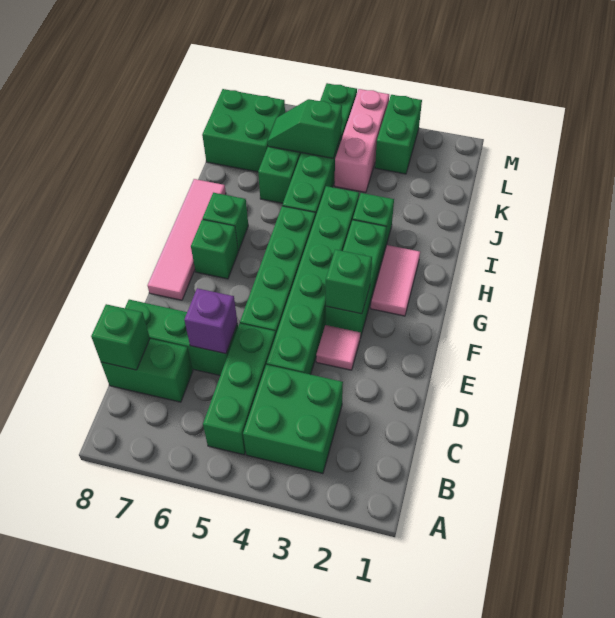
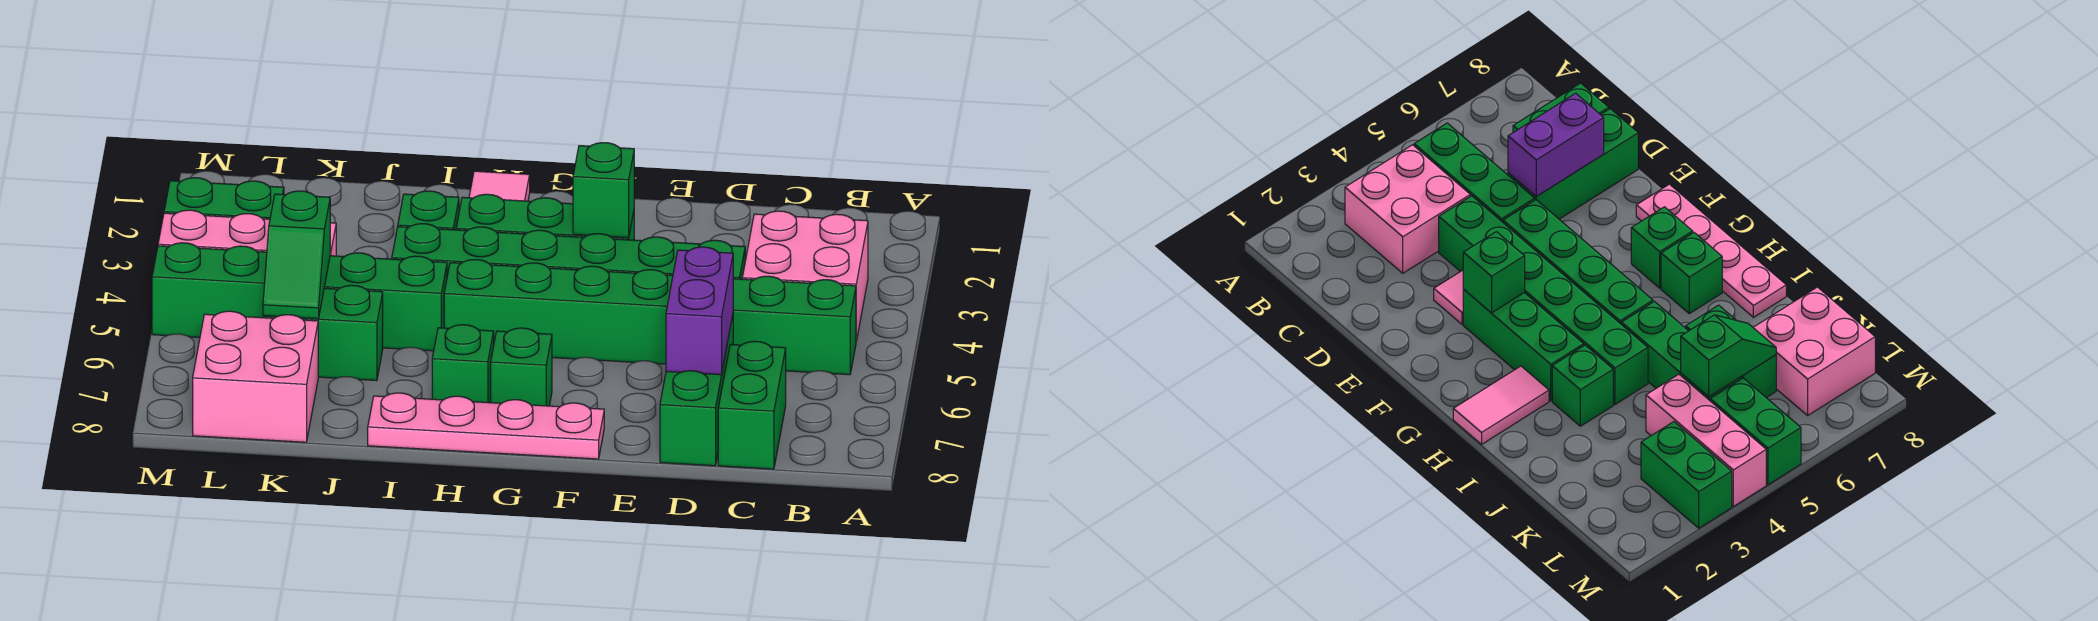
green brick B3:C4 level 1 -> pink brick B3:C4 level 1
green brick C8 level 2 -> none
purple brick D6 level 2 -> purple brick D6:D7 level 2
pink tile F8:I8 level 1 -> pink plate F8:I8 level 1
pink tile G2:H2 level 1 -> pink tile H1:H2 level 1
green brick K7:L8 level 1 -> pink brick K7:L8 level 1

